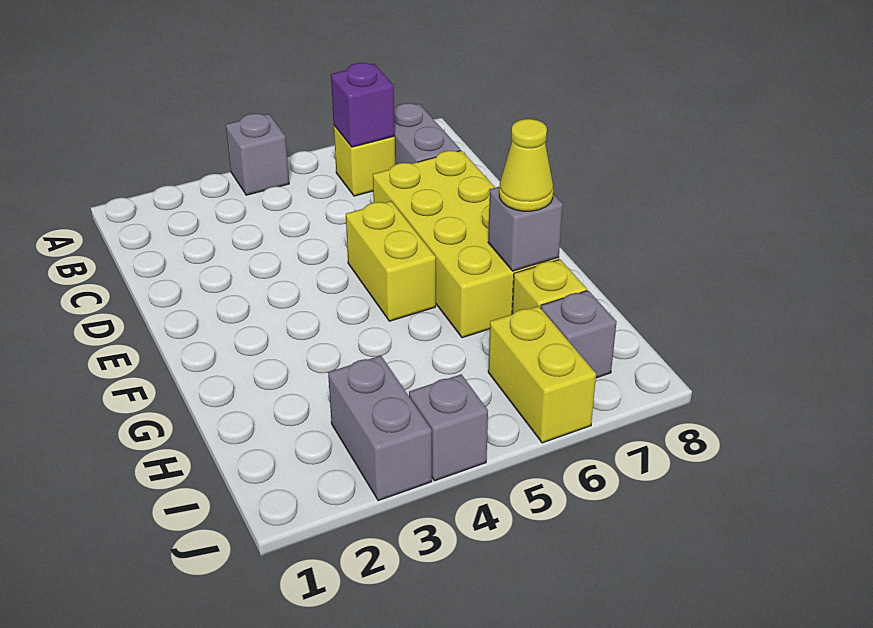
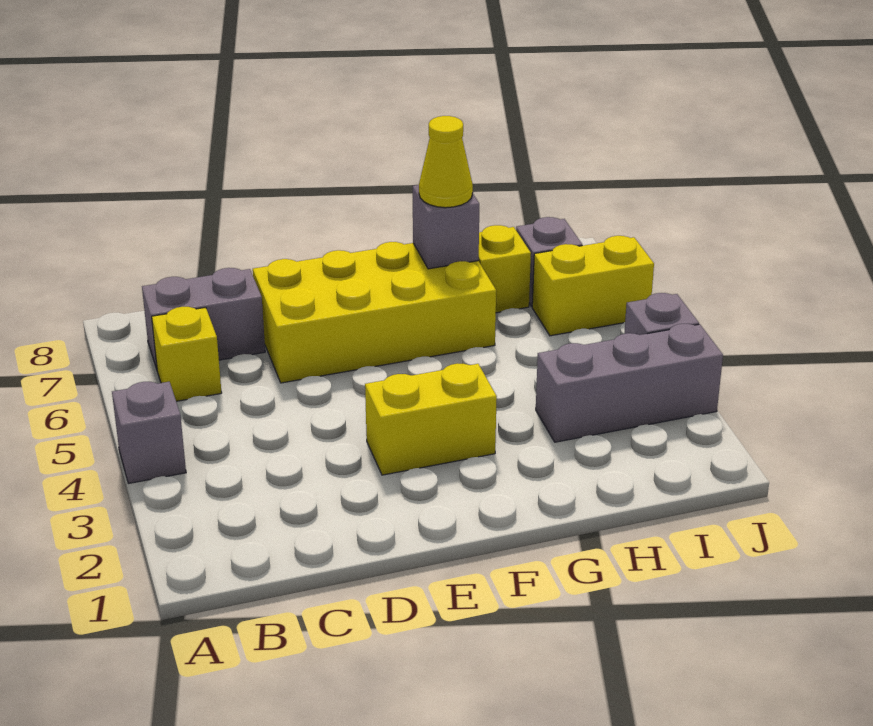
purple brick B6 level 2 -> none
yellow brick E5:F5 level 1 -> yellow brick E3:F3 level 1
grey brick I3:J3 level 1 -> grey brick H3:J3 level 1

